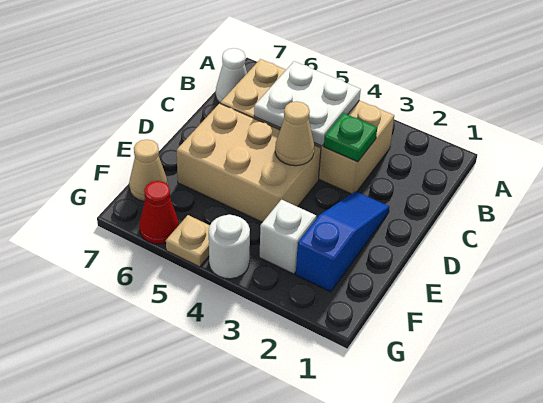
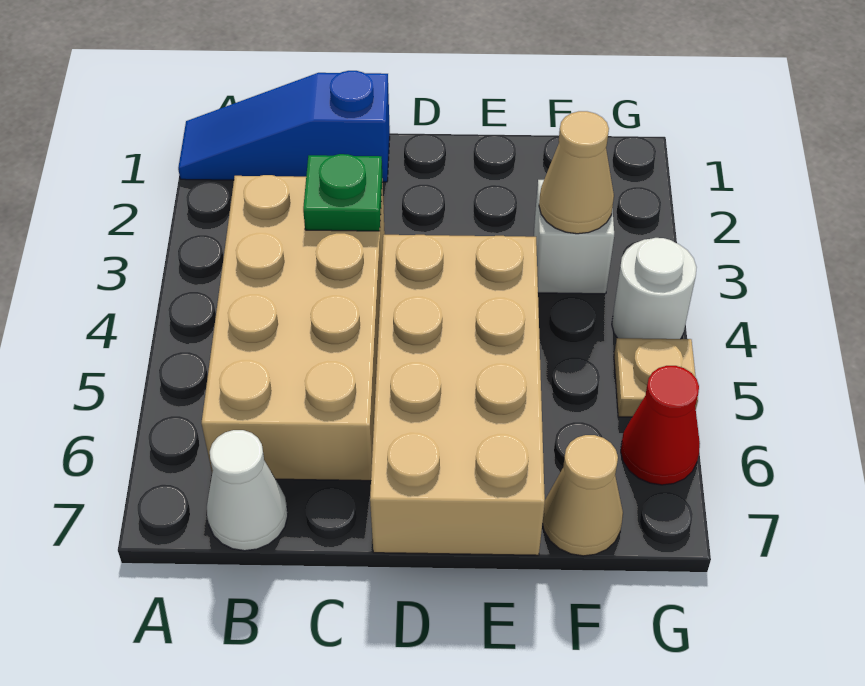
white plate B4:C5 level 2 -> none
blue slope D2:F2 level 1 top F -> blue slope A1:C1 level 1 top C
tan brick D4:E6 level 1 -> tan brick D4:E7 level 1
tan cone D4 level 2 -> tan cone F3 level 2

